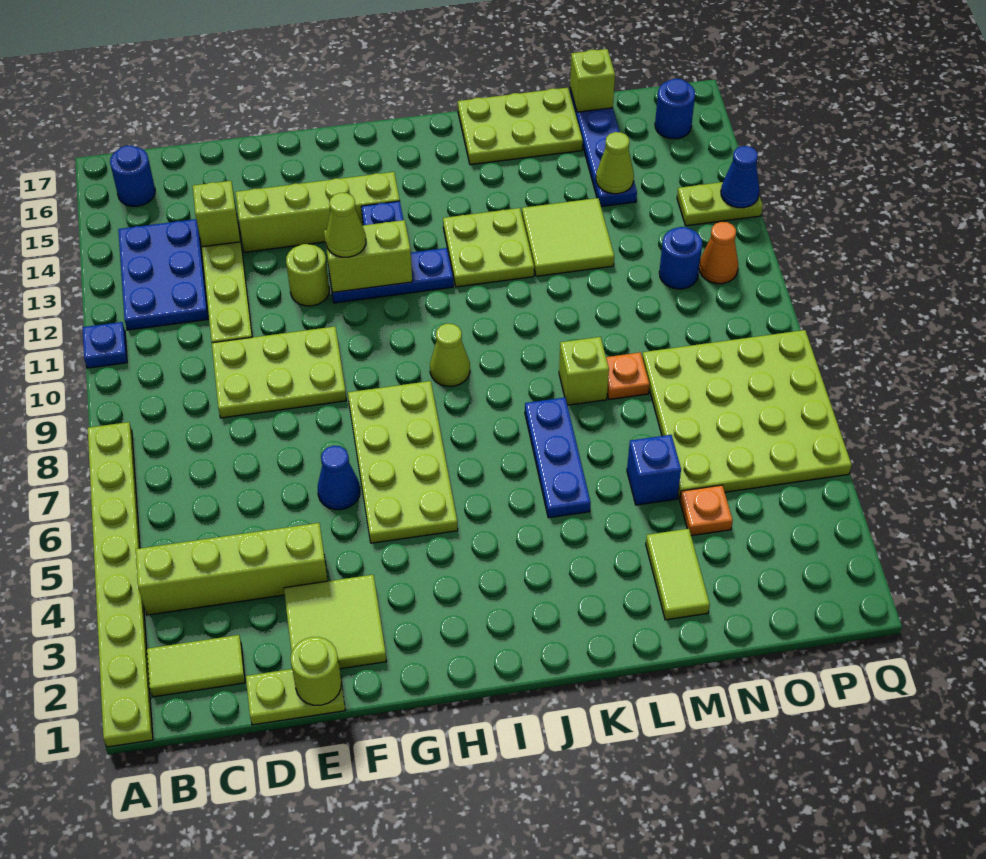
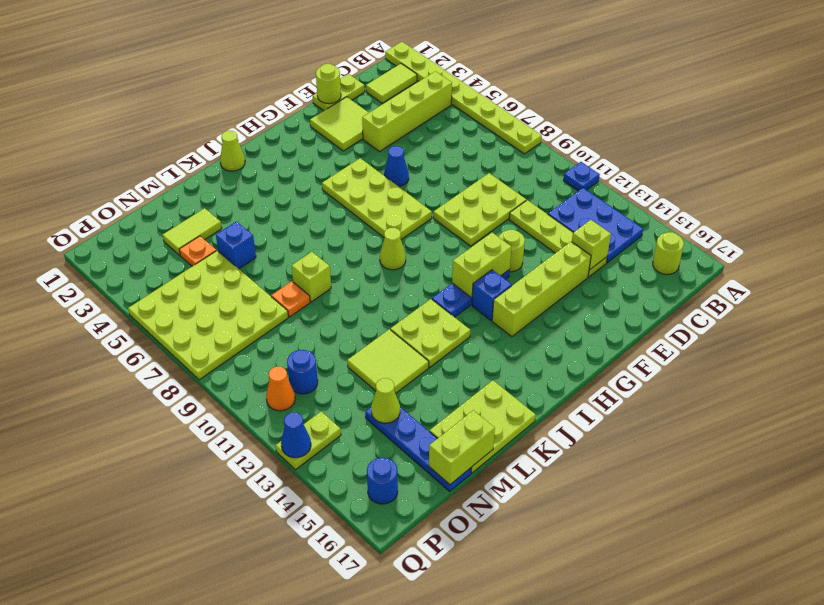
blue round brick B16 level 1 -> lime round brick B16 level 1
lime cone G12 level 3 -> lime cone J1 level 1
blue plate K5:K7 level 1 -> none
lime tile M2:M3 level 1 -> lime tile M3:N3 level 1
lime brick N17 level 2 -> lime brick M17:N17 level 2

